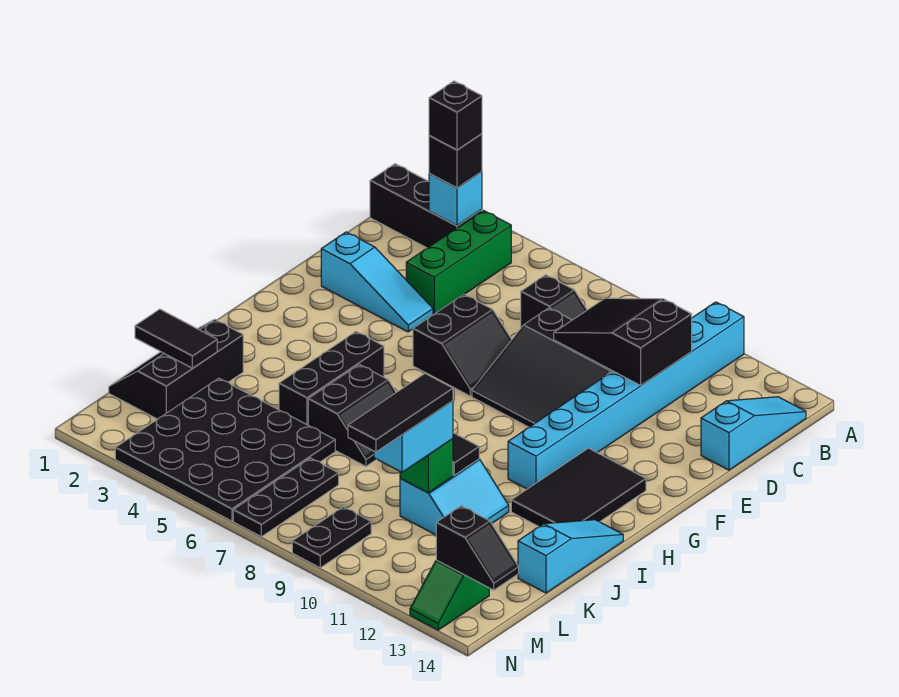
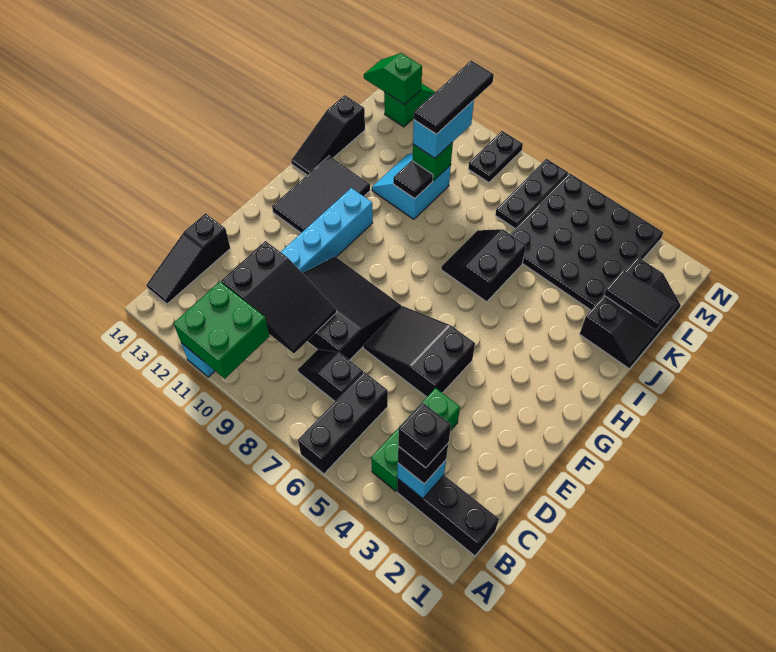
none -> green brick A10:B11 level 2
cyan slope B14:D14 level 1 top D -> black slope B14:D14 level 1 top D
cyan slope E2:E4 level 1 top 2 -> none
black slope E6:F7 level 1 top 6 -> black slope E5:F7 level 1 top 5
black brick H5:J5 level 1 -> black brick A6:C6 level 1
cyan slope I14:K14 level 1 top K -> black slope I14:K14 level 1 top K
black slope M13:M14 level 2 top 13 -> green slope M13:M14 level 2 top 13

